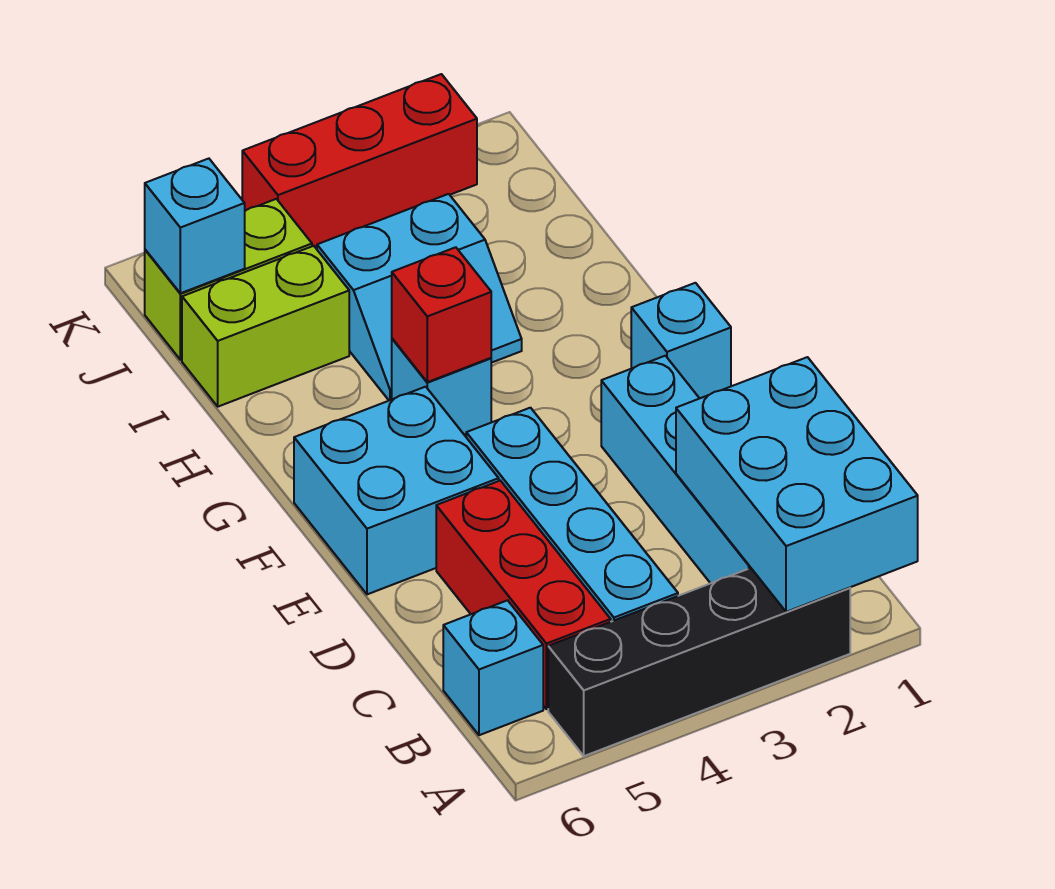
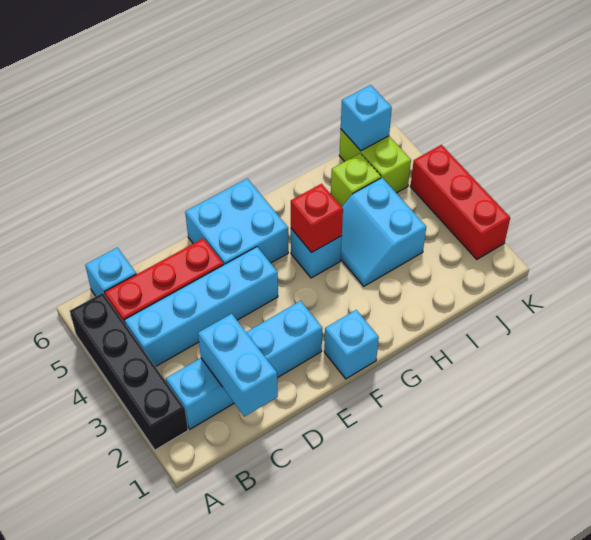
cyan brick A1:C2 level 2 -> cyan brick C1:C2 level 2
lime brick I5:I6 level 1 -> lime brick I5 level 1

